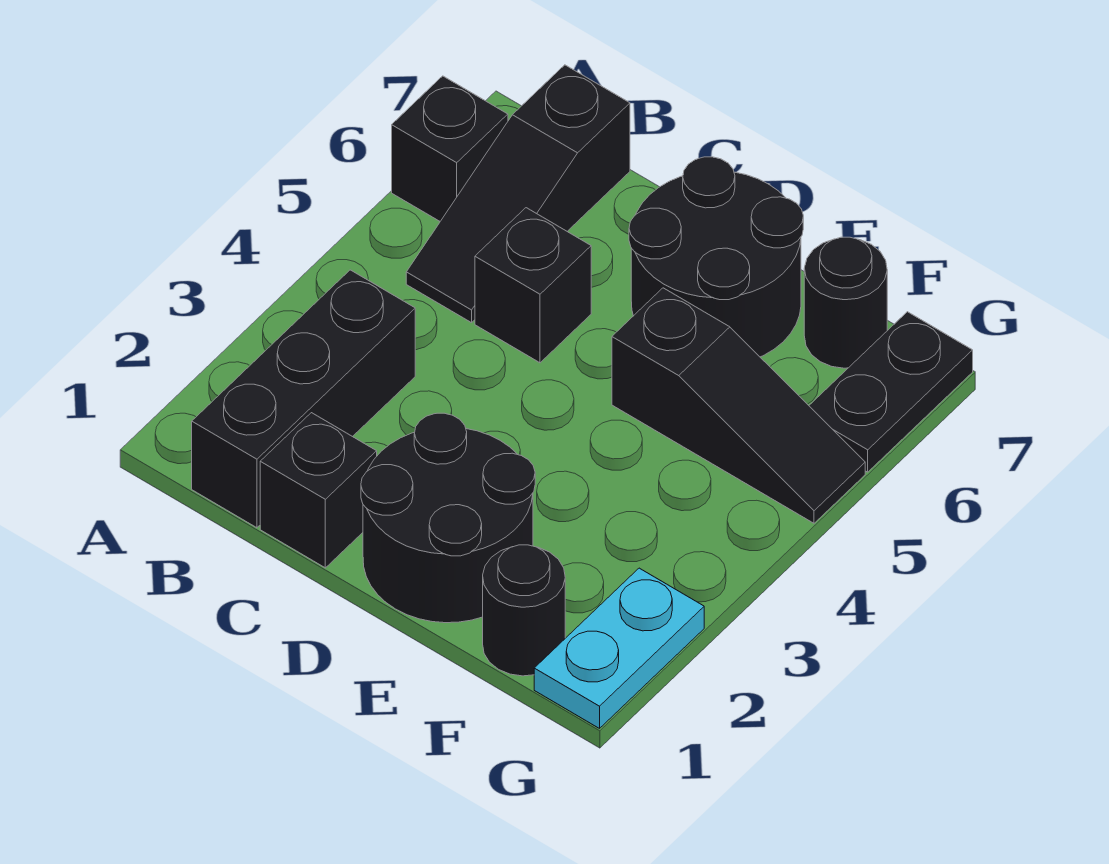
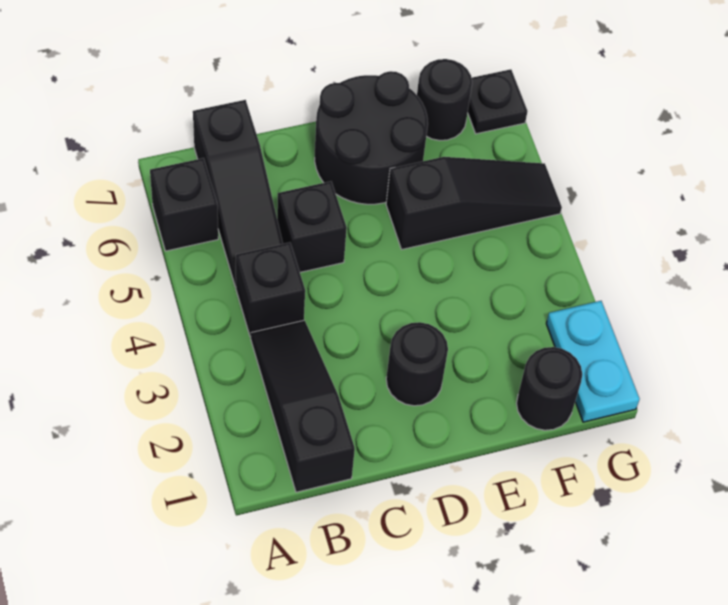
black brick B1:B3 level 1 -> black slope B1:B3 level 1 top 1
black brick C1 level 1 -> black brick B4 level 1
black round brick D1:E2 level 1 -> black round brick D2 level 1
black plate G6:G7 level 1 -> black plate G7 level 1

